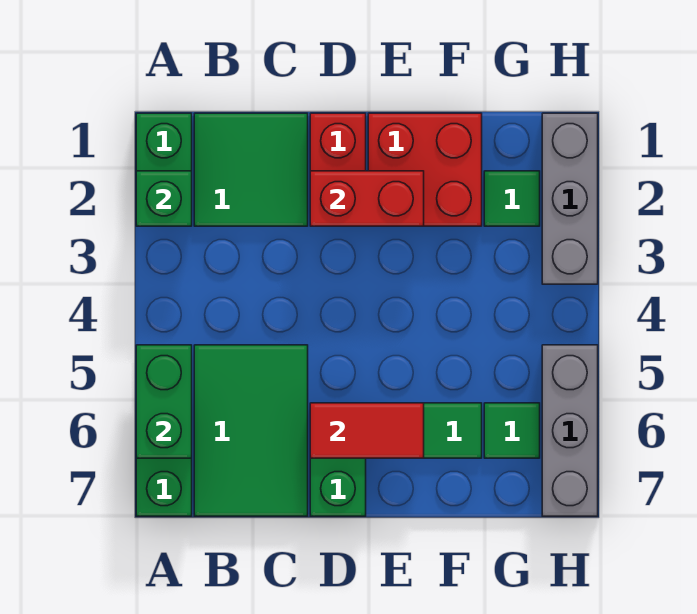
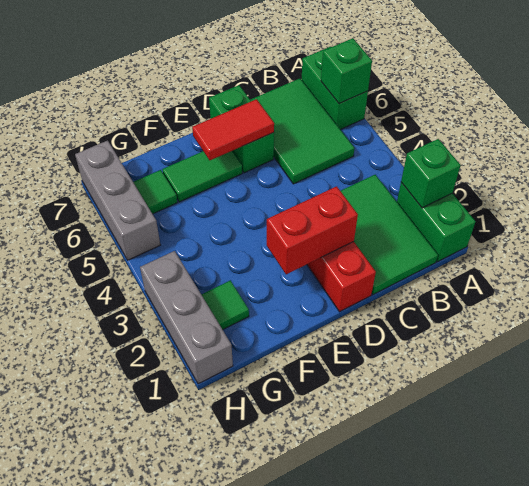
green brick A5:A6 level 2 -> green brick A6 level 2
green tile B1:C2 level 1 -> green tile B1:C3 level 1
red brick E1:F2 level 1 -> none

